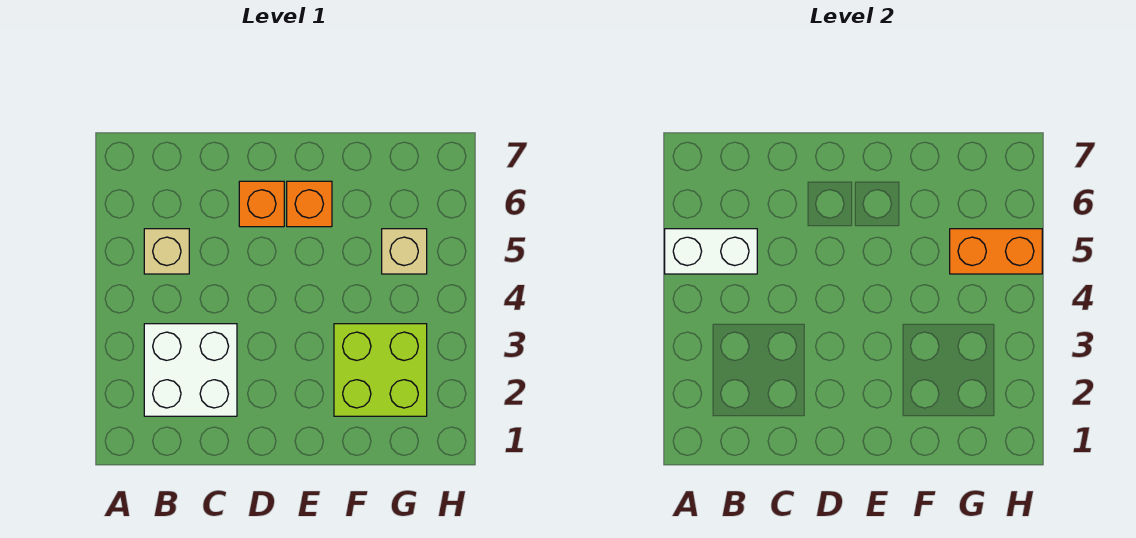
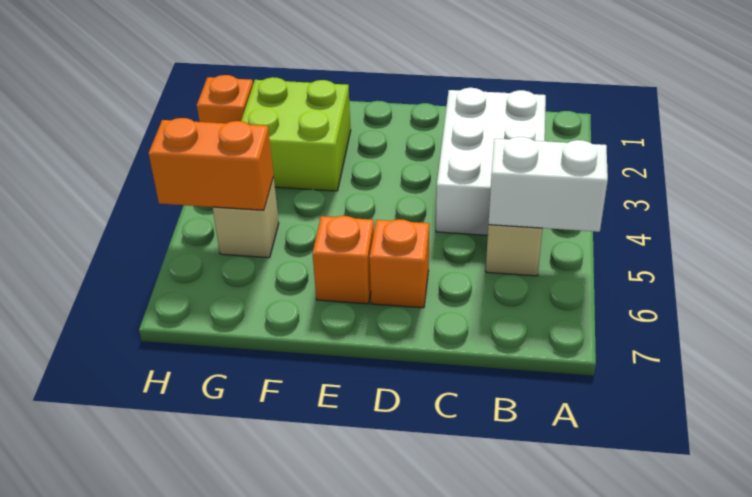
white brick B2:C3 level 1 -> white brick B2:C4 level 1
none -> orange brick H2 level 1

